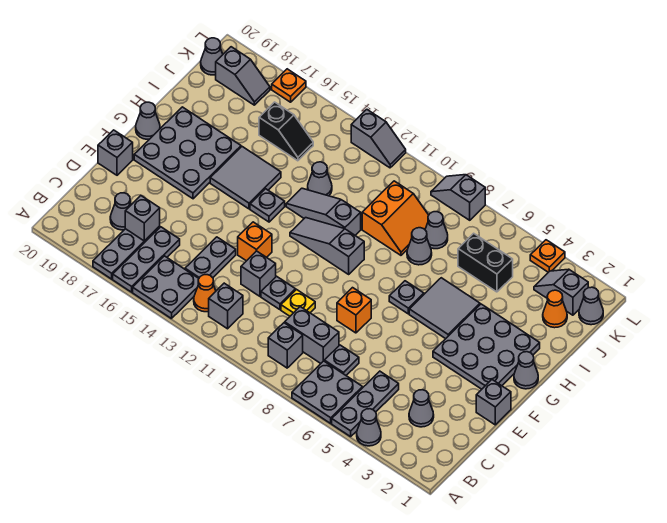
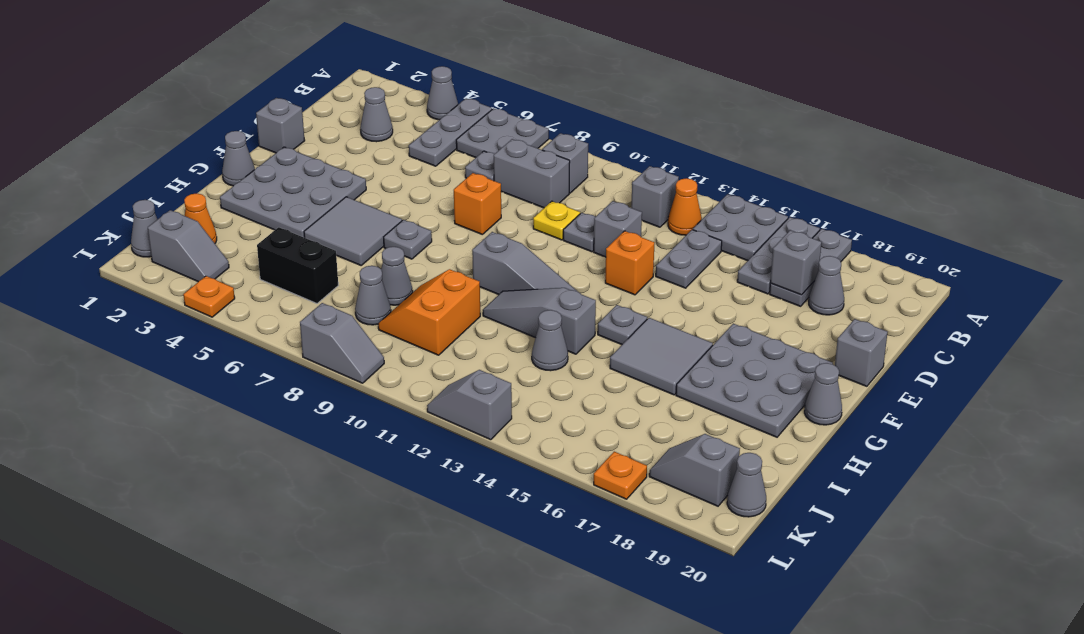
grey slope H11:H13 level 1 top 11 -> grey slope H11:H13 level 1 top 13
black slope J15:J16 level 1 top 16 -> none

